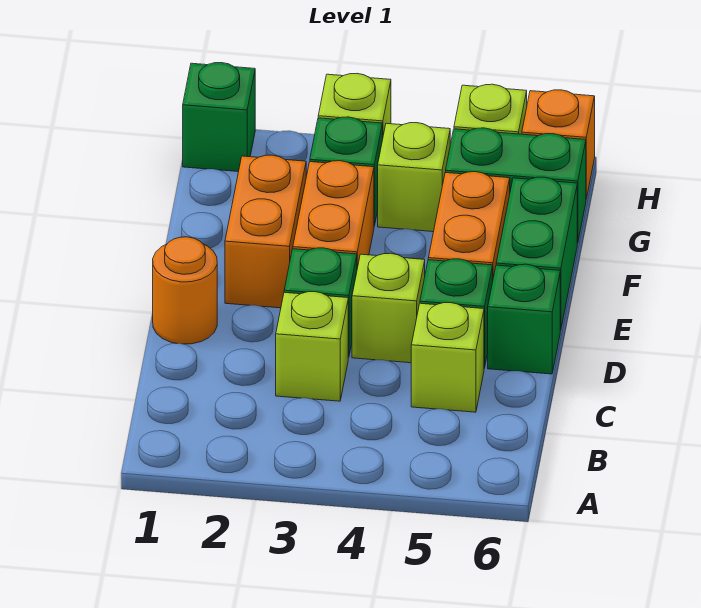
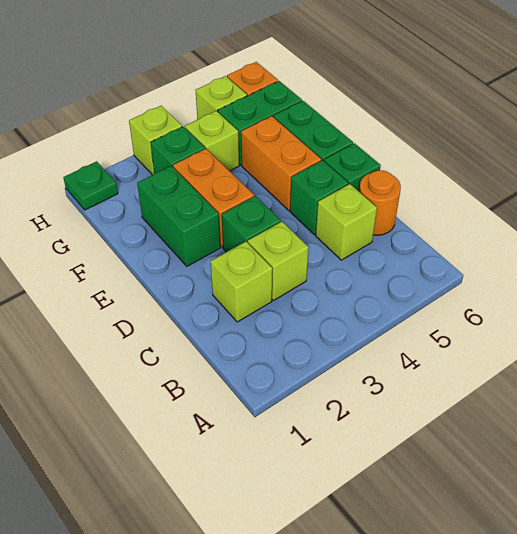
orange round brick D1 level 1 -> orange round brick C6 level 1
lime brick D4 level 1 -> lime brick C2 level 1
orange brick E2:F2 level 1 -> green brick E2:F2 level 1
green brick H1 level 1 -> green plate H1 level 1

